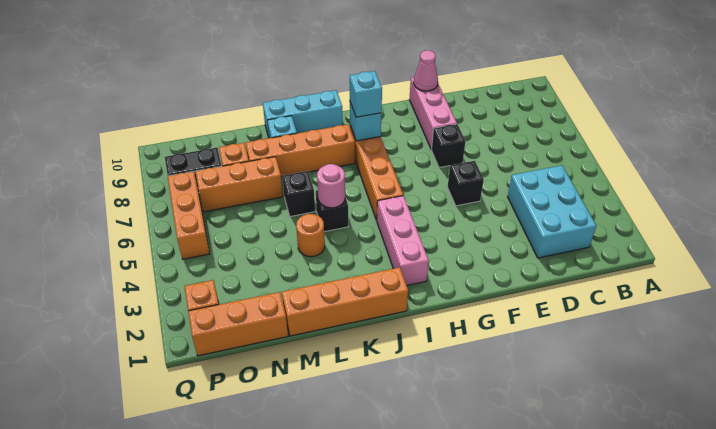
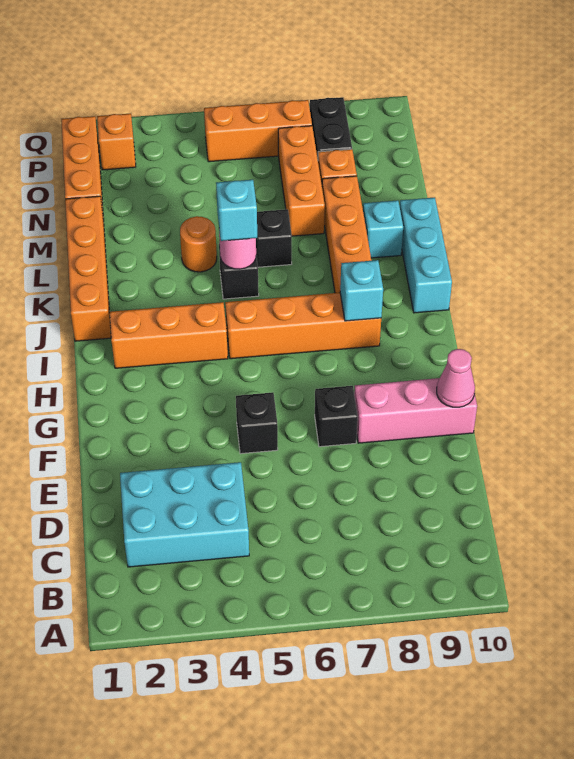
pink brick I2:I4 level 1 -> orange brick I2:I4 level 1
cyan brick I8 level 3 -> cyan brick K5 level 3

